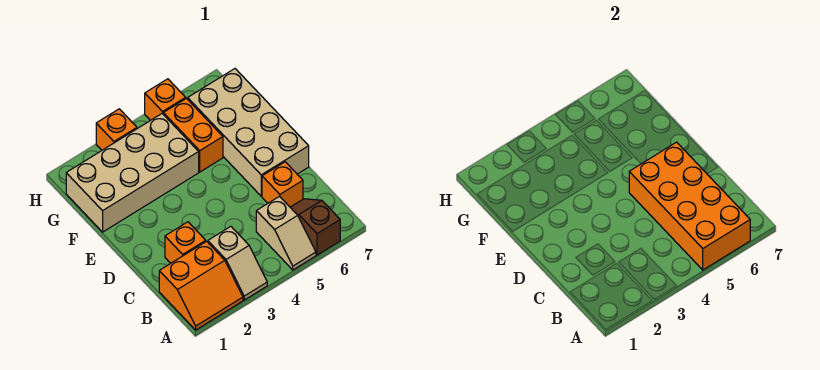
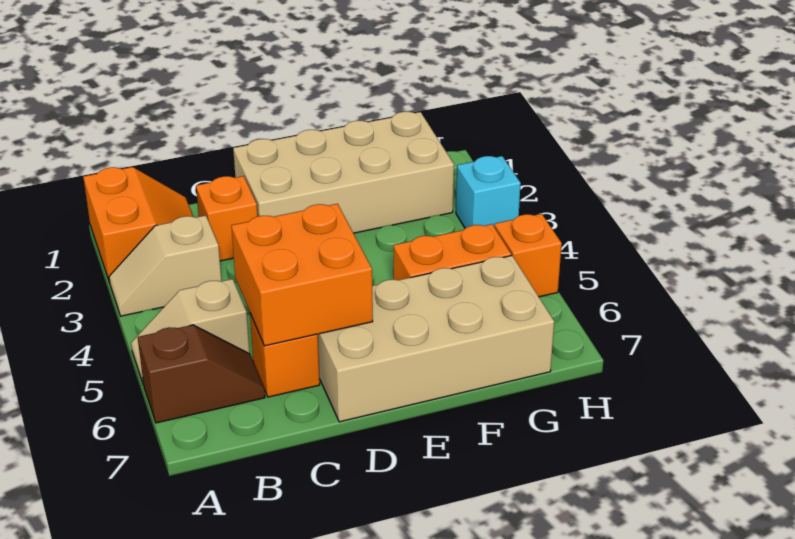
orange slope A1:B2 level 1 top B -> orange slope A1:B2 level 1 top A
orange brick A5:D6 level 2 -> orange brick C5:D6 level 2
tan brick F1:G4 level 1 -> tan brick D1:G2 level 1
orange brick H3 level 1 -> cyan brick H3 level 1

